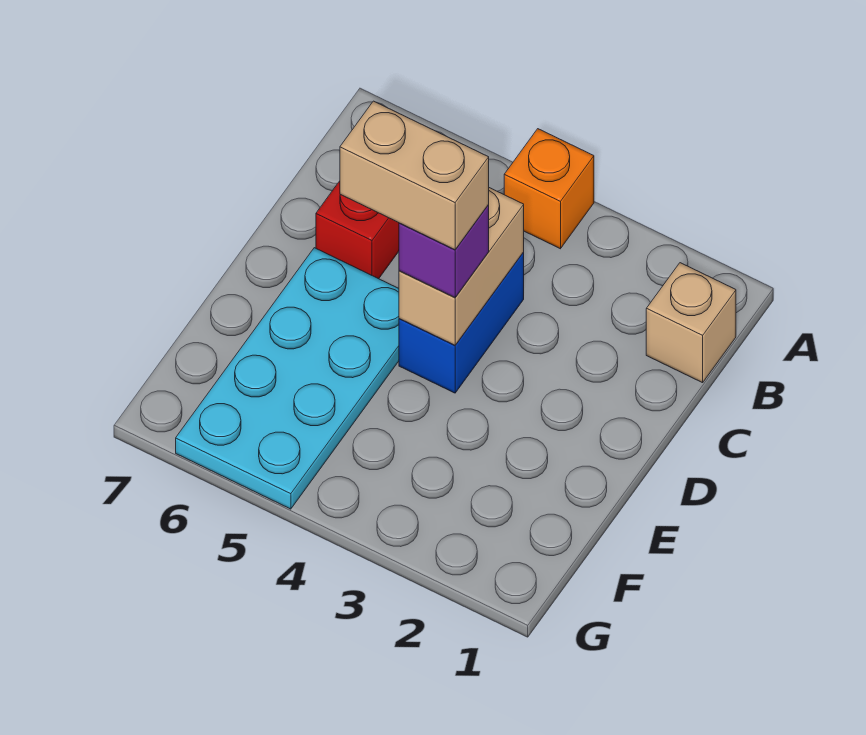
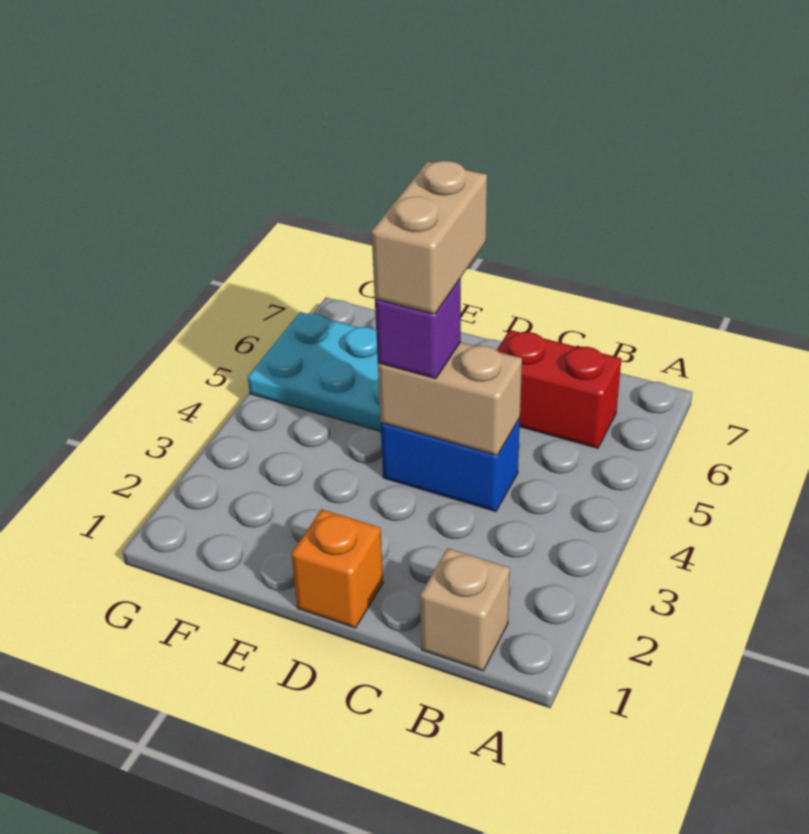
orange brick A4 level 1 -> orange brick D1 level 1

